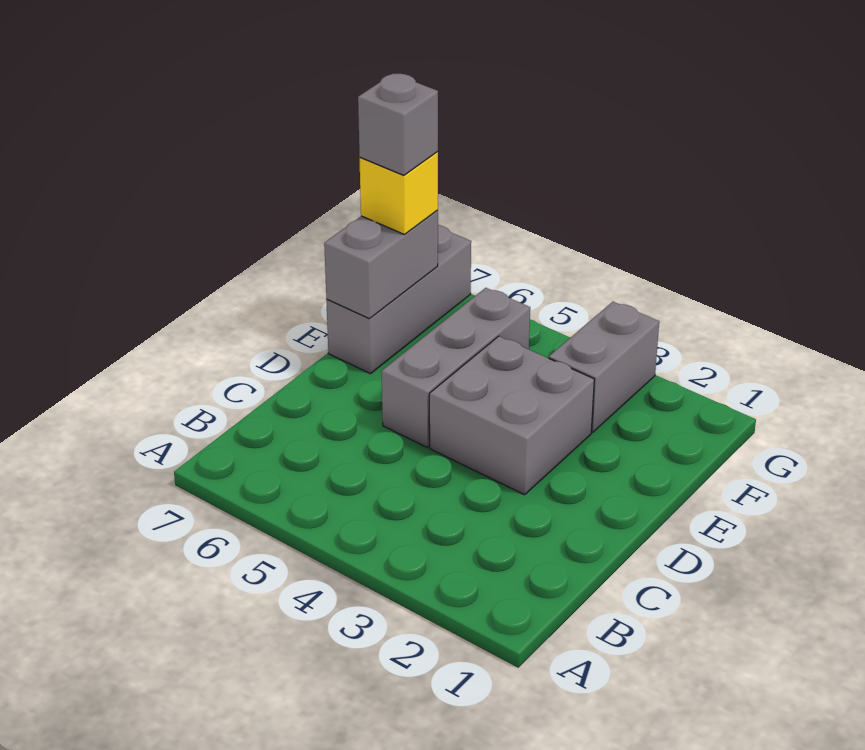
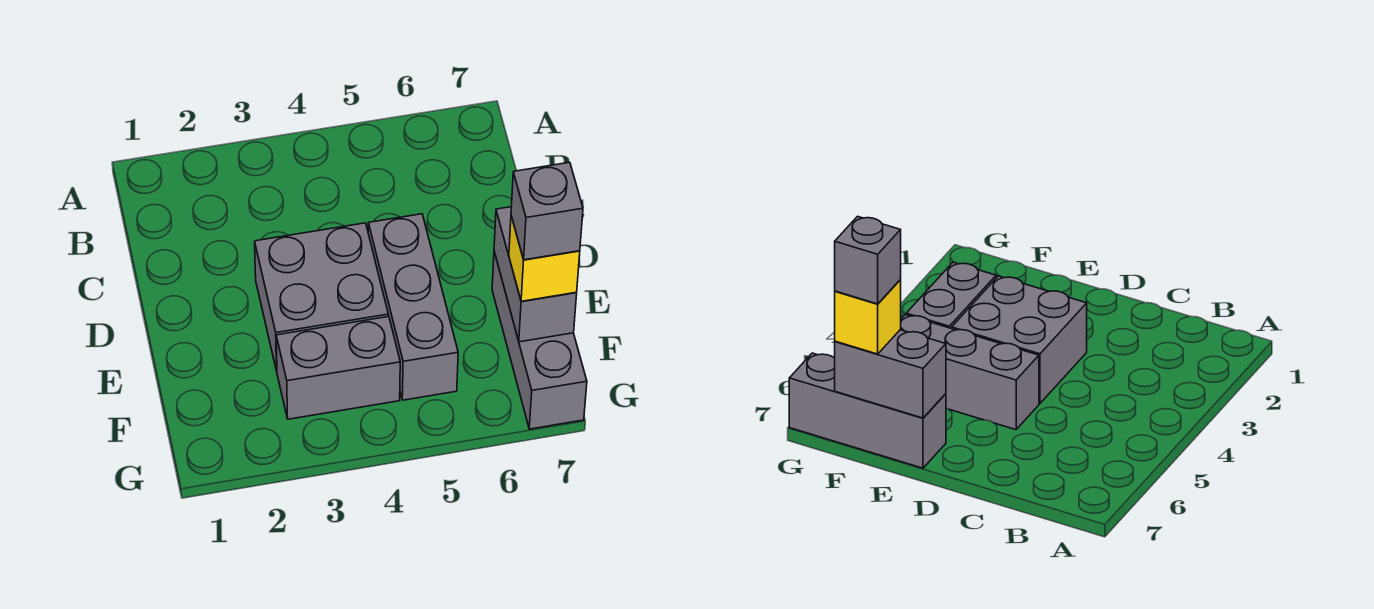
grey brick F3:G3 level 1 -> grey brick F3:F4 level 1

